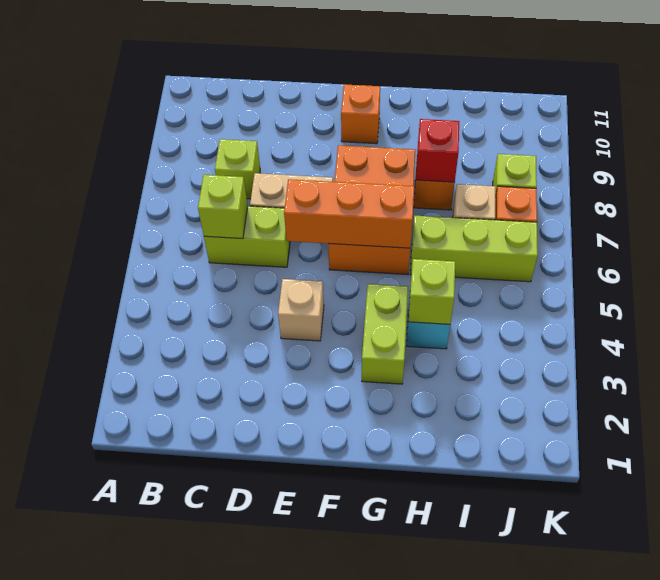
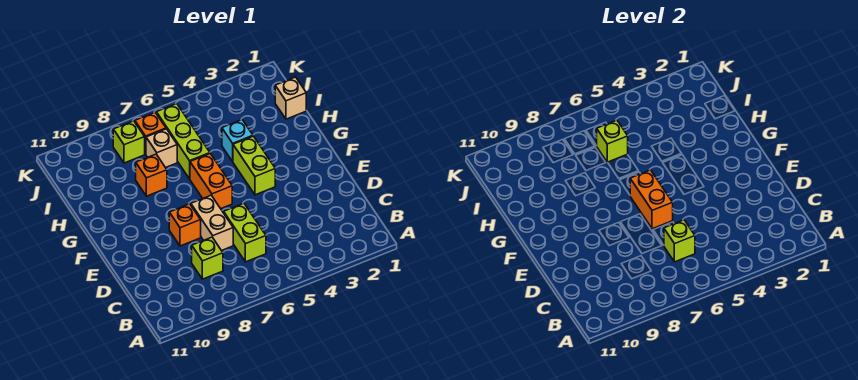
tan brick E4 level 1 -> tan brick I1 level 1
orange brick E6:G6 level 2 -> orange brick E6:F6 level 2
orange brick F6:G8 level 1 -> orange brick F6:G6 level 1
orange brick F10 level 1 -> orange brick E8 level 1
lime brick G3:G4 level 1 -> lime brick F4:G4 level 1
lime brick H4 level 2 -> lime brick I6 level 2
red brick H8 level 2 -> none

